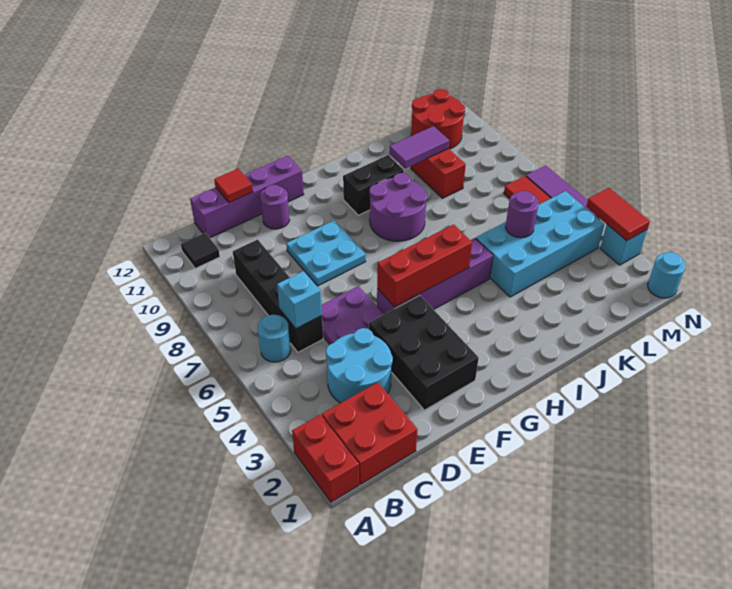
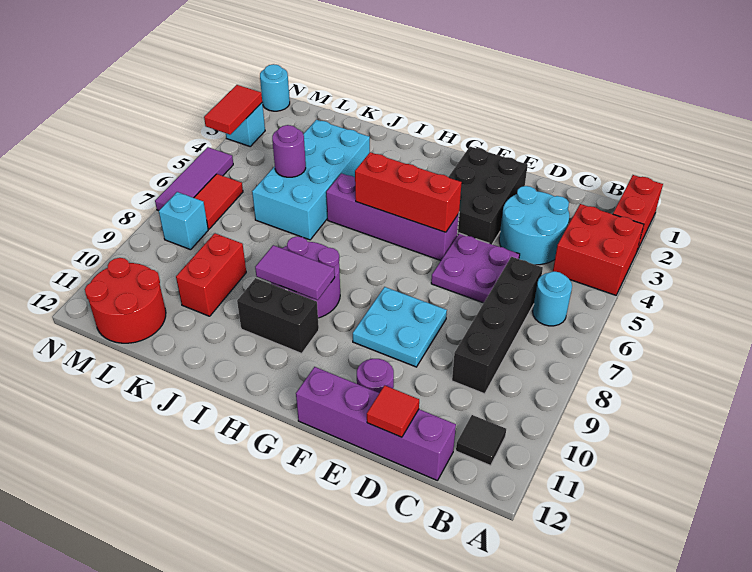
red brick B1:C2 level 1 -> red brick A3:B4 level 1
cyan brick C6 level 2 -> cyan brick M8 level 1
cyan brick J4:M5 level 1 -> cyan brick J3:K6 level 1
purple tile J10:K10 level 2 -> purple tile H9:I9 level 2

